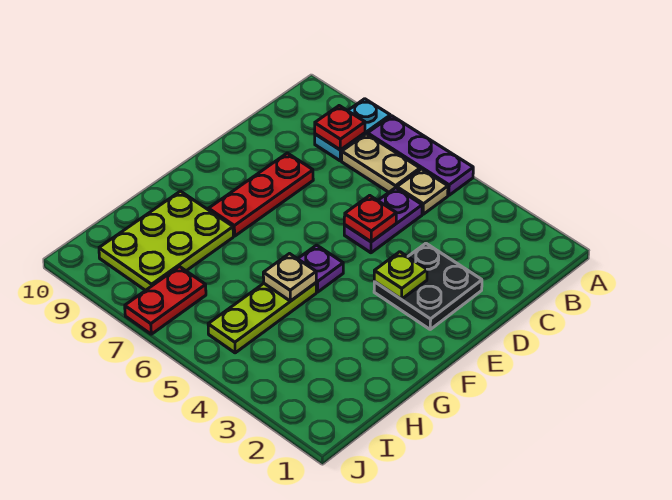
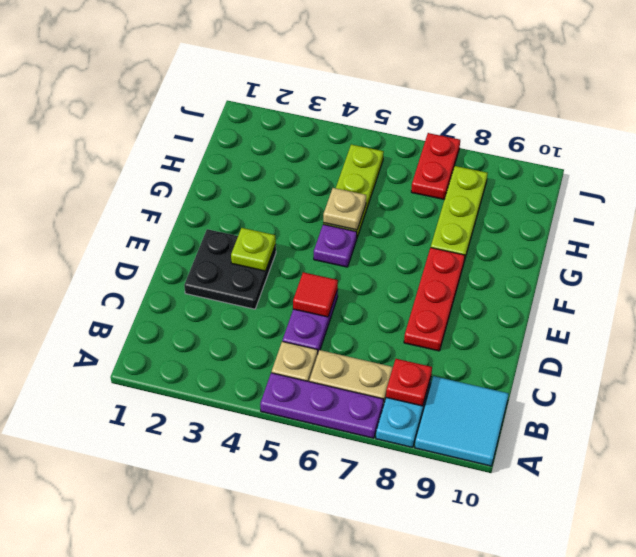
none -> cyan tile A9:B10 level 1
red plate D5 level 2 -> red tile D5 level 2
lime plate G8:I9 level 1 -> lime plate G8:I8 level 1

